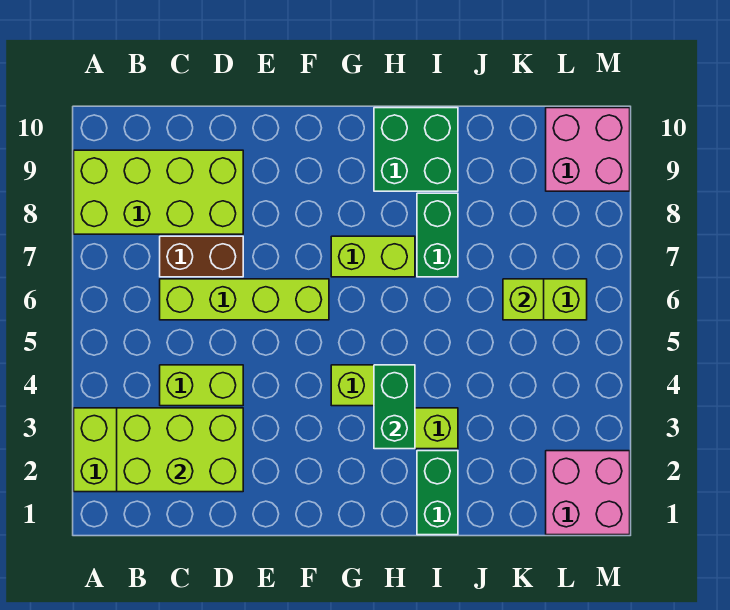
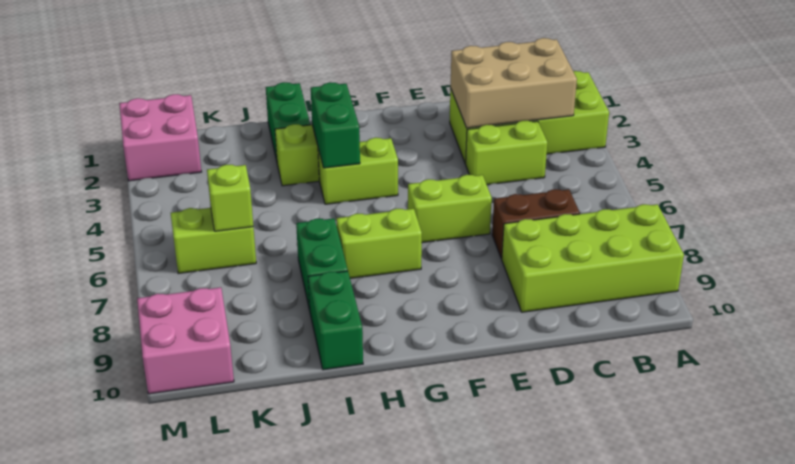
lime brick B2:D3 level 2 -> tan brick B2:D3 level 2
lime brick C6:F6 level 1 -> lime brick E6:F6 level 1
green brick H9:I10 level 1 -> green brick I9:I10 level 1

